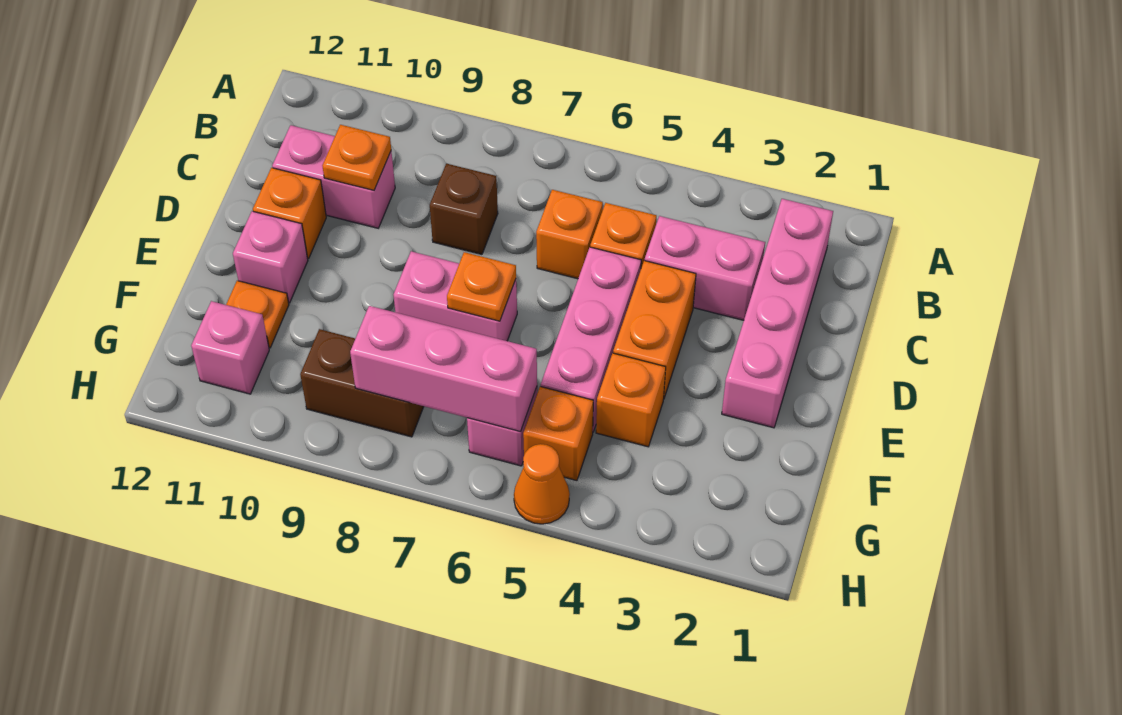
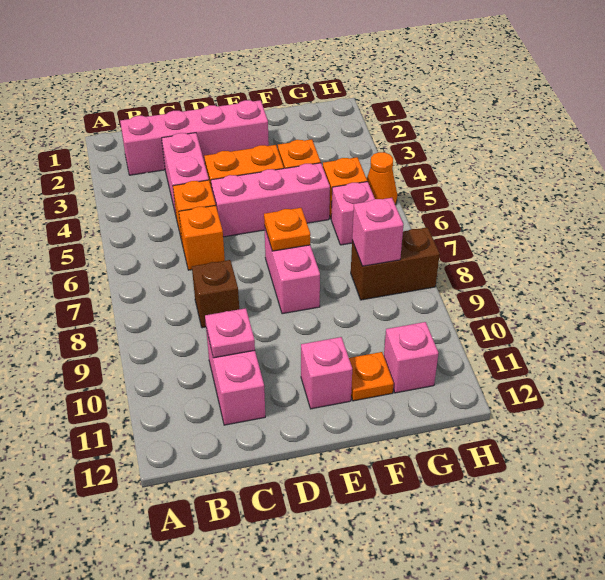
orange plate C10 level 2 -> pink plate C10 level 2
orange brick D11 level 1 -> none
pink brick G6:G8 level 2 -> pink brick G8 level 2
brown brick G8:G9 level 1 -> brown brick G8:H8 level 1

